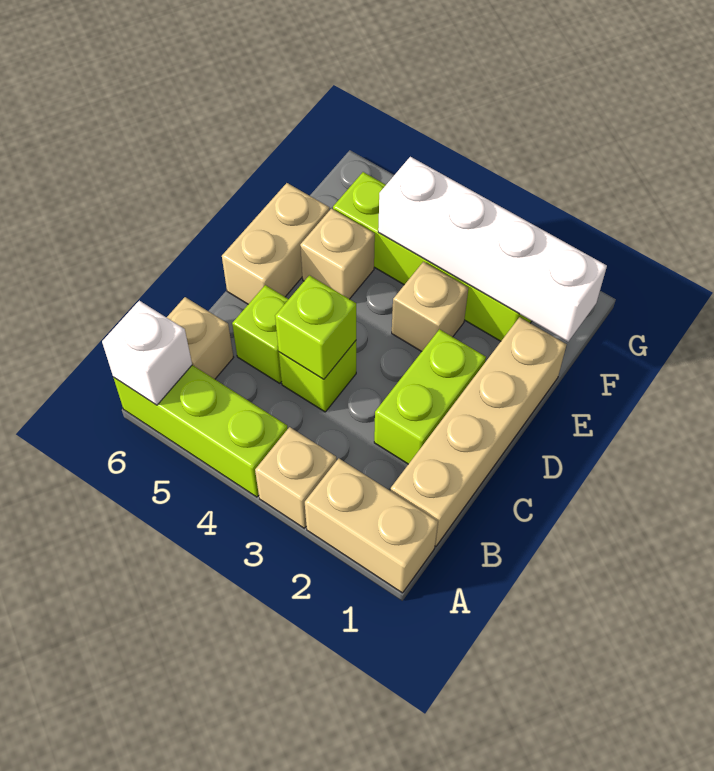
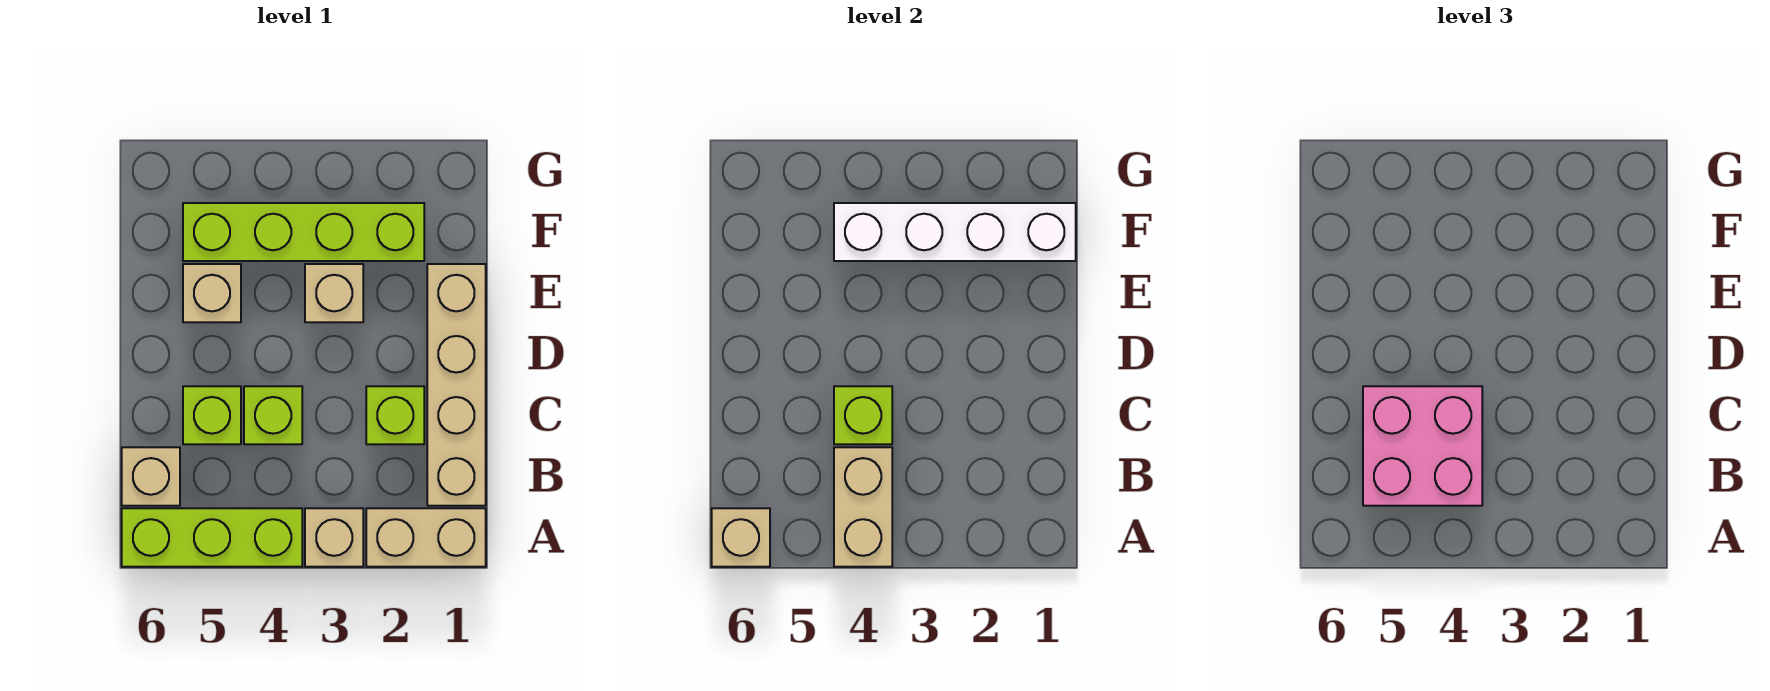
white brick A6 level 2 -> tan brick A6 level 2
none -> pink brick B4:C5 level 3
lime brick C2:D2 level 1 -> lime brick C2 level 1
tan brick D6:E6 level 1 -> tan brick A4:B4 level 2

